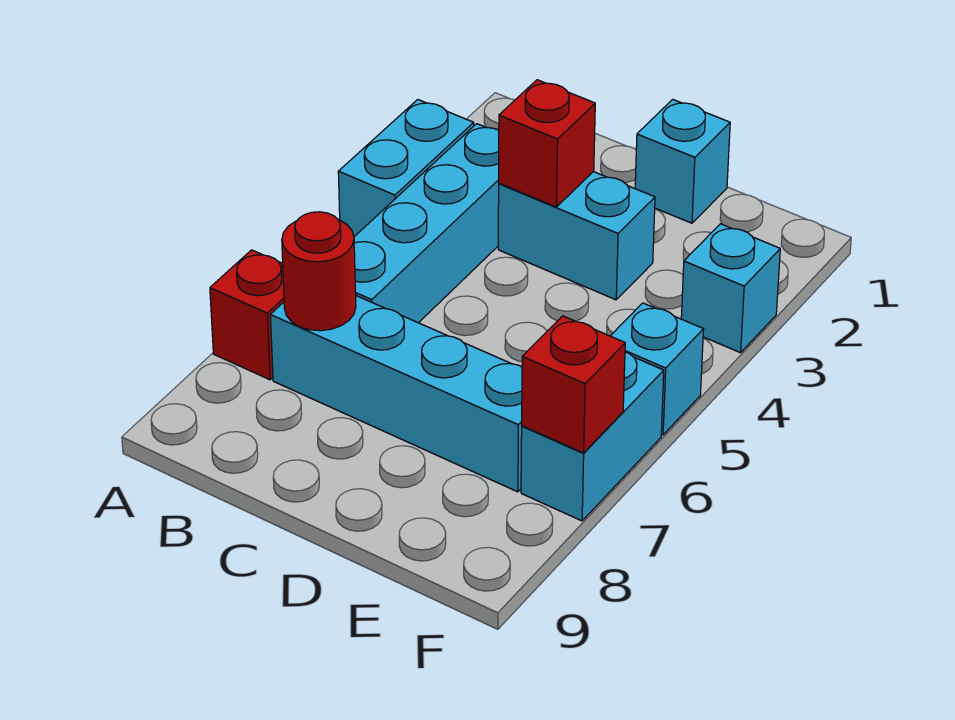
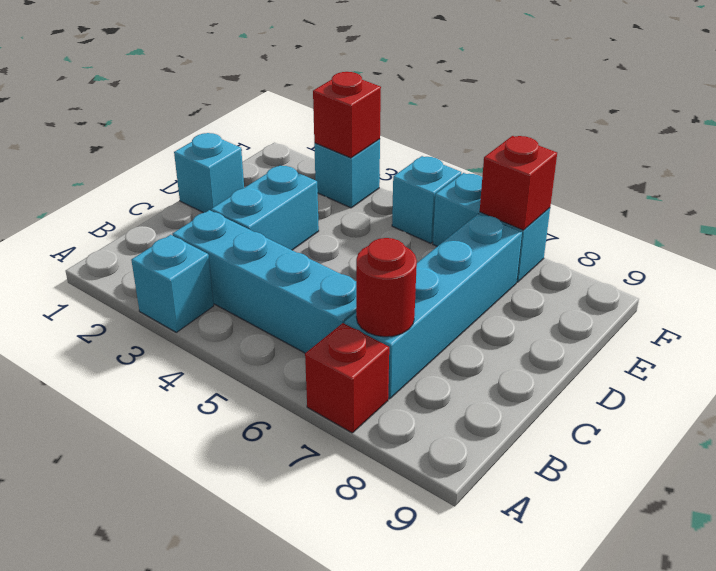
cyan brick A3:A4 level 1 -> cyan brick A3 level 1
red brick C3 level 2 -> red brick F3 level 2

